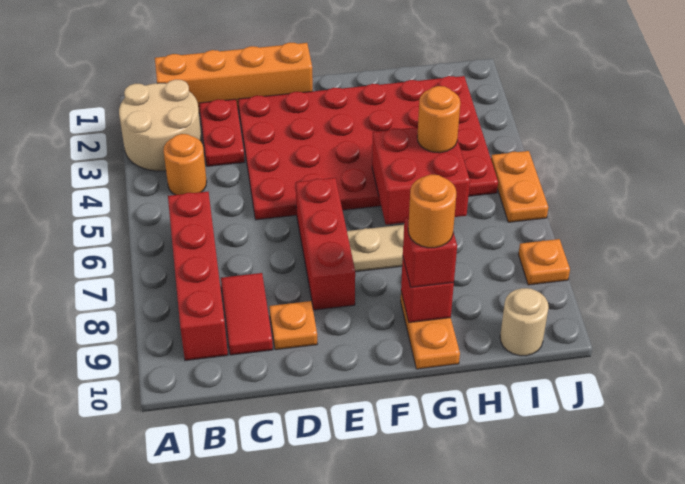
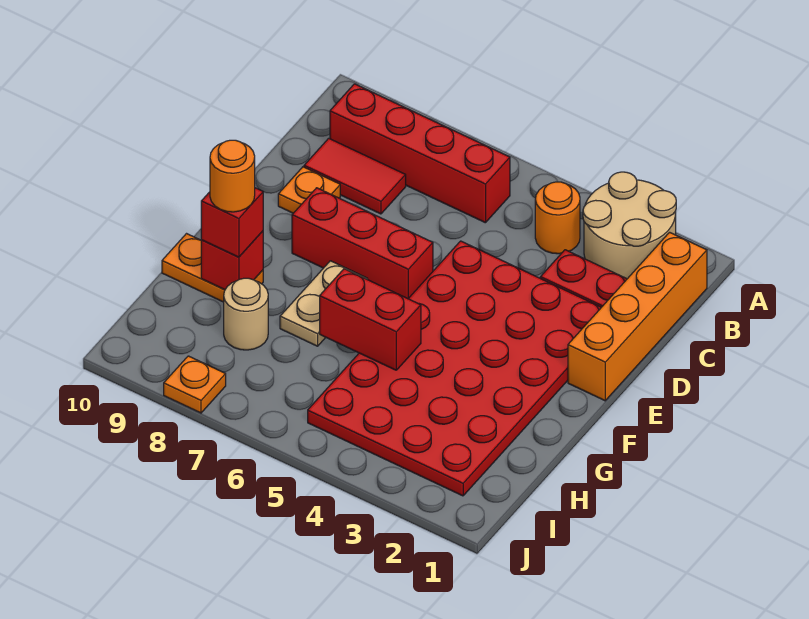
red brick G5:H6 level 2 -> red brick G5:G6 level 2
orange round brick H5 level 3 -> none
tan round brick I10 level 1 -> tan round brick H8 level 1
orange plate J5:J6 level 1 -> none

